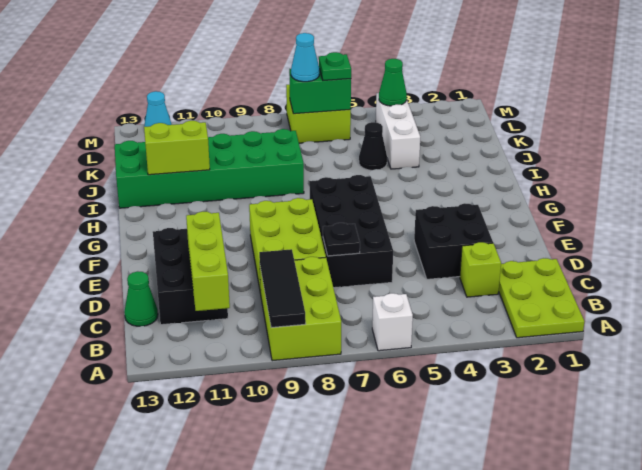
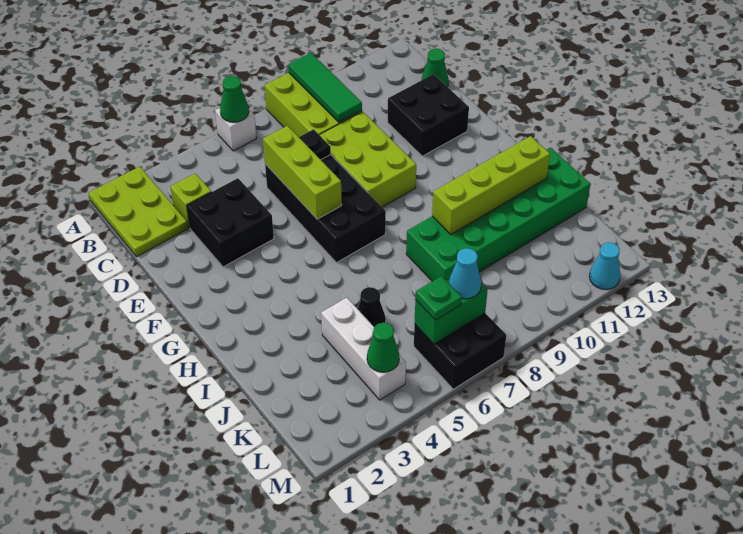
none -> green cone A6 level 2
black tile A9:C9 level 2 -> green tile A9:C9 level 2
lime brick B11:D11 level 2 -> lime brick D6:F6 level 2
black brick C11:E12 level 1 -> black brick D11:E12 level 1
lime brick I11:I12 level 2 -> lime brick I9:I12 level 2
lime brick L6:M7 level 1 -> black brick L6:M7 level 1

